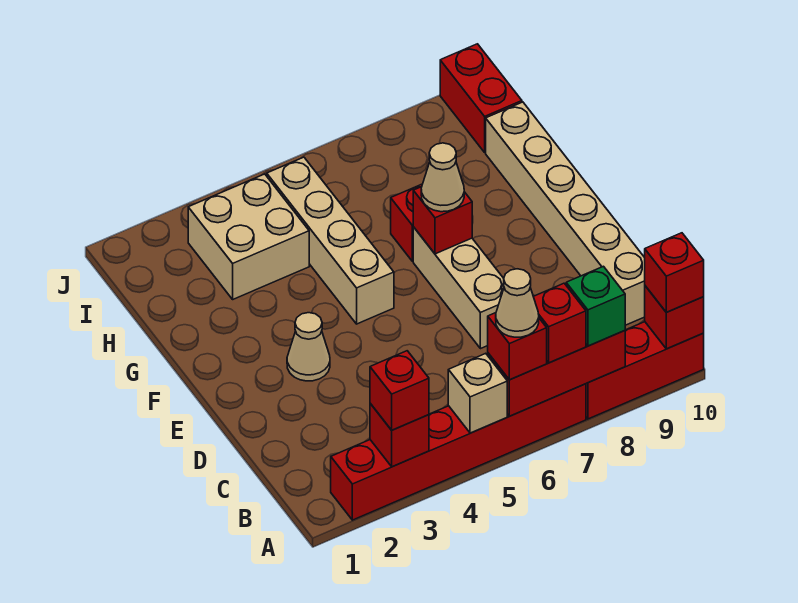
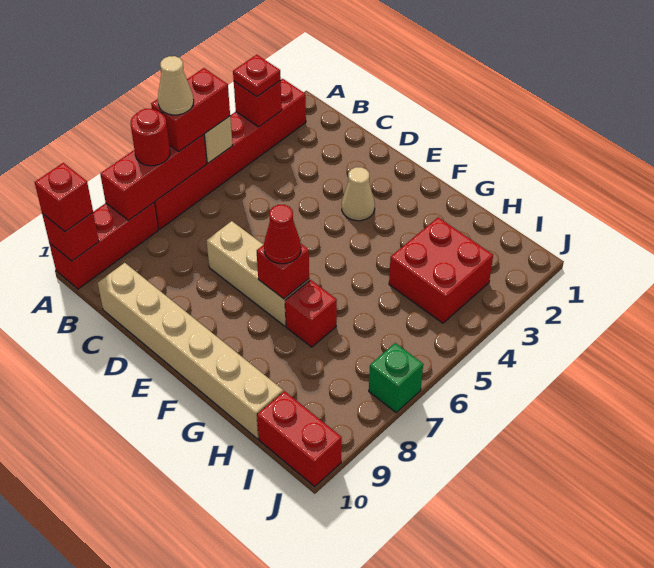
red brick A3 level 3 -> red plate A3 level 3
red brick A6 level 3 -> red brick A5:A6 level 3
red brick A7 level 3 -> red round brick A7 level 3
green brick A8 level 3 -> green brick J7 level 1
tan brick F5:I5 level 1 -> none
tan cone F7 level 3 -> red cone F7 level 3
tan brick H3:I4 level 1 -> red brick H3:I4 level 1

